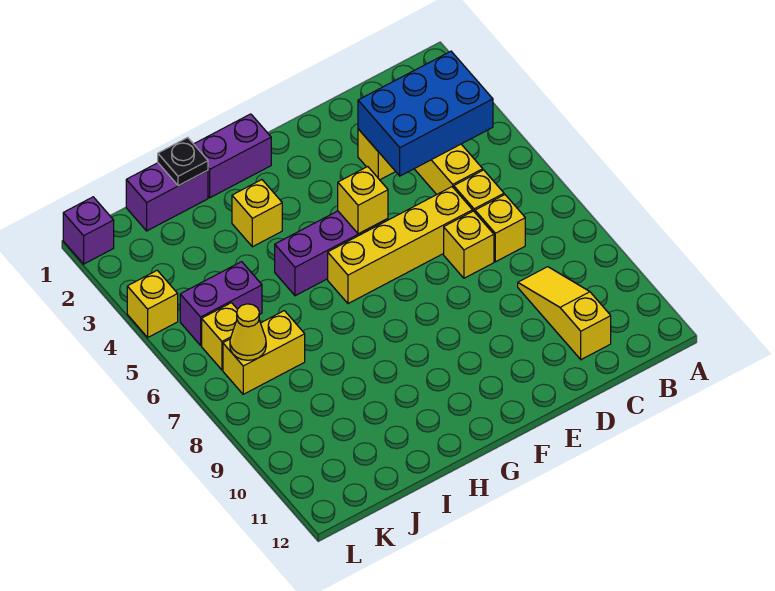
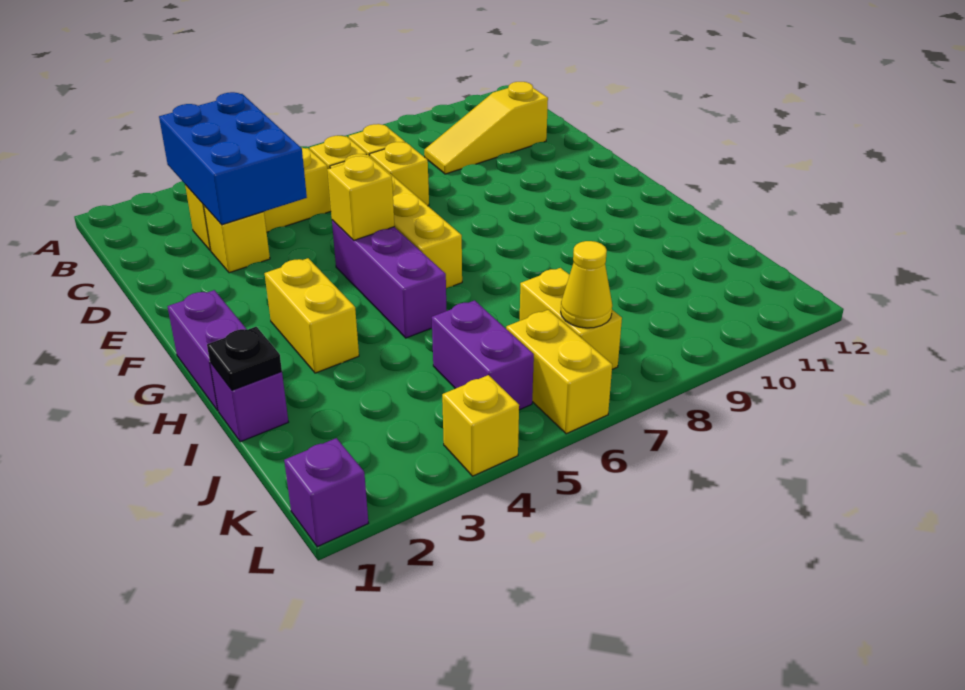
yellow brick H3 level 1 -> yellow brick G3:H3 level 1
purple brick I1:J1 level 1 -> purple brick I1 level 1
yellow brick K6 level 1 -> yellow brick K6:L6 level 1

